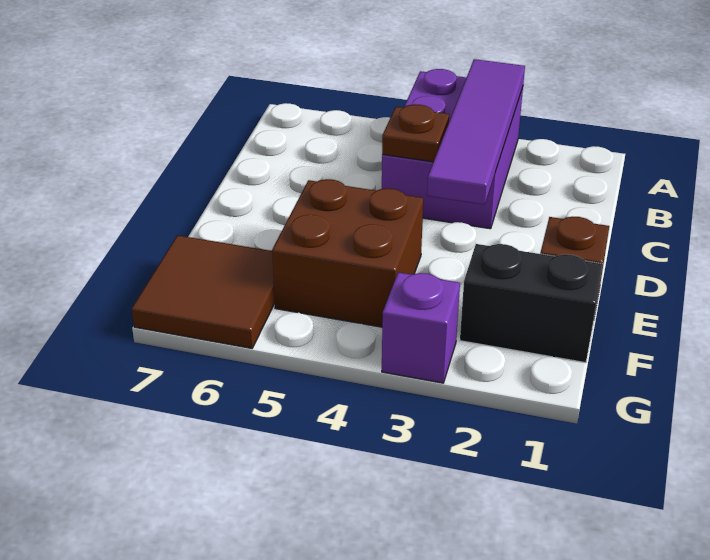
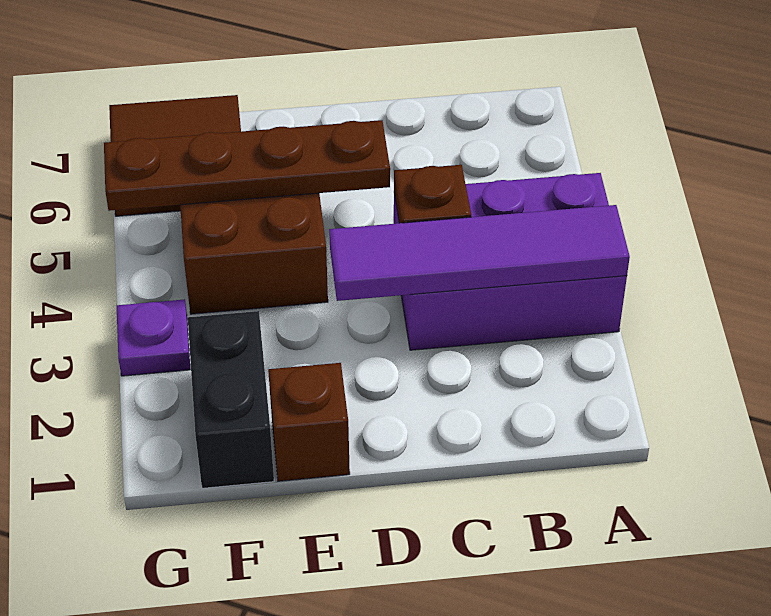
none -> brown plate D5:G5 level 2
purple brick G3 level 1 -> purple plate G3 level 1

